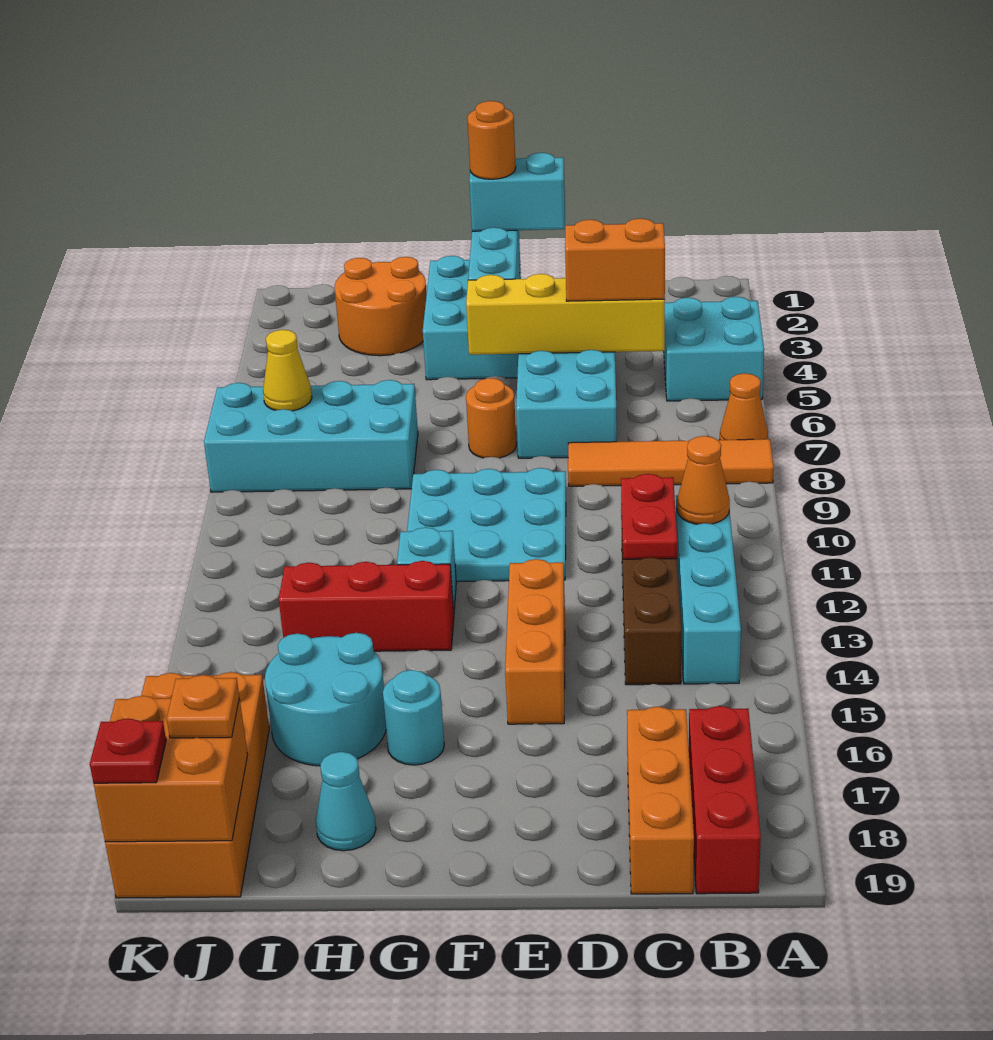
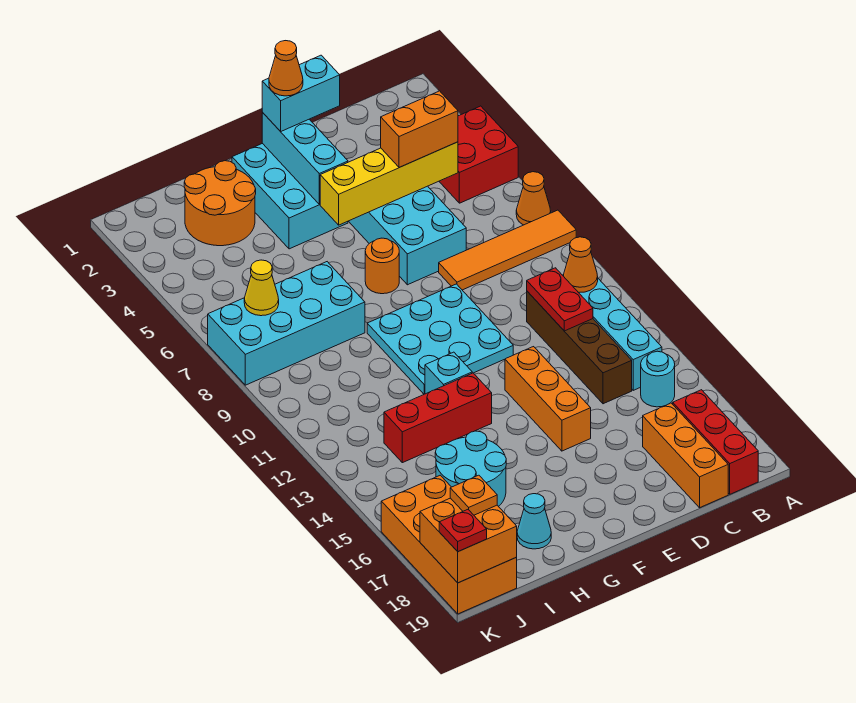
cyan brick A4:B5 level 1 -> red brick A4:B5 level 1
orange round brick F2 level 4 -> orange cone F2 level 4
cyan round brick G16 level 1 -> cyan round brick B15 level 1

